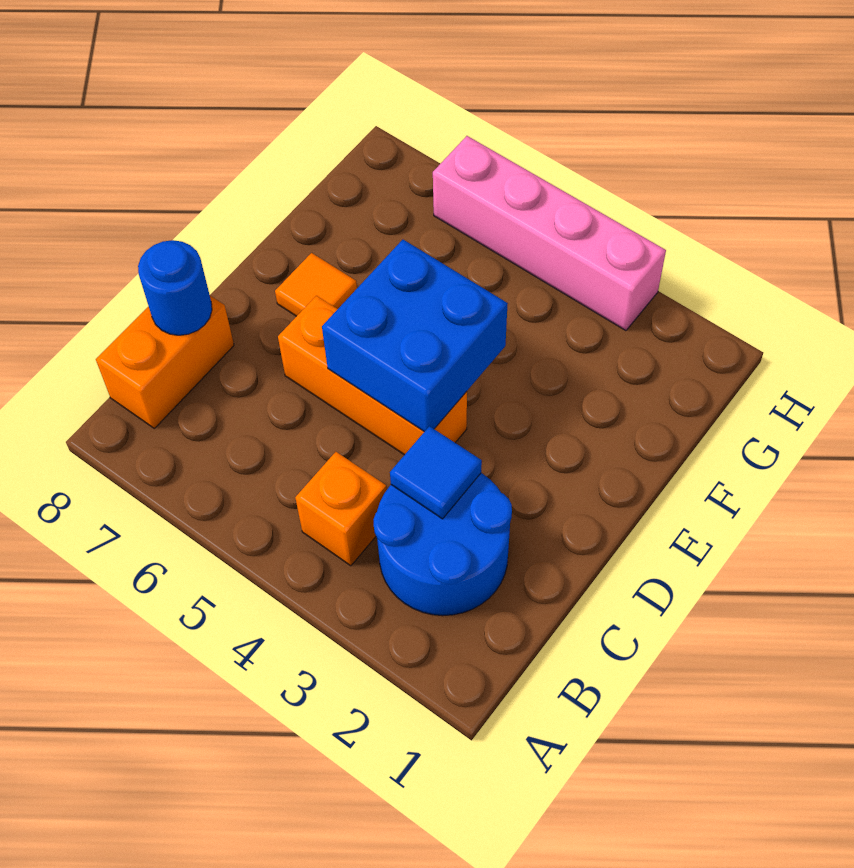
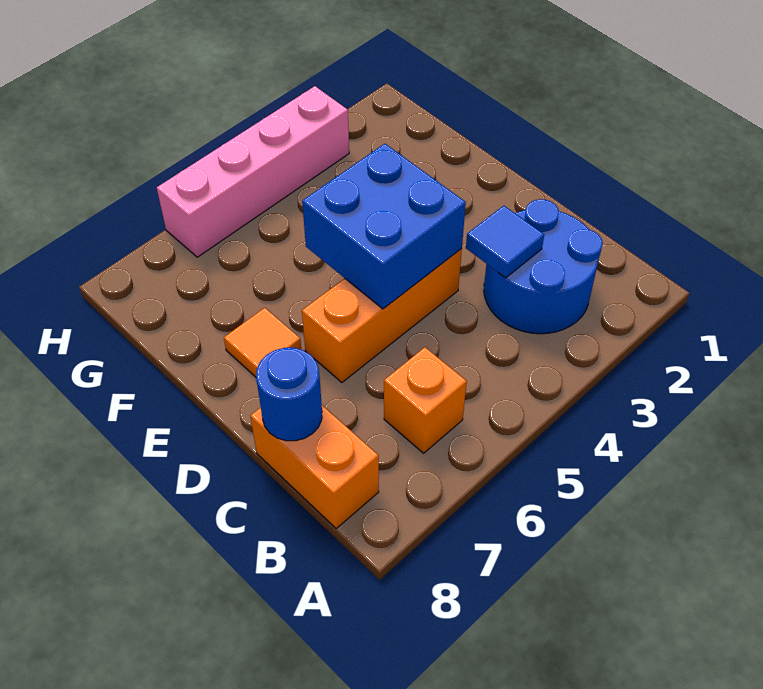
orange brick B4 level 1 -> orange brick B6 level 1

